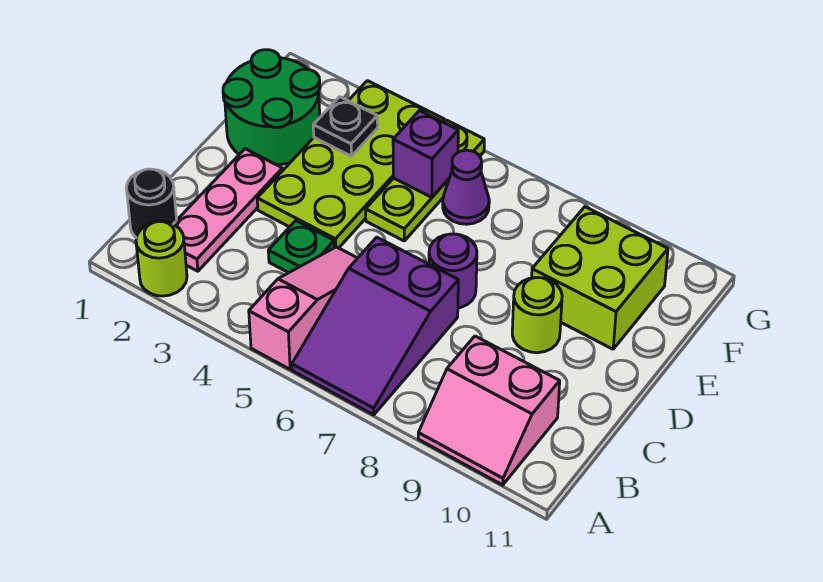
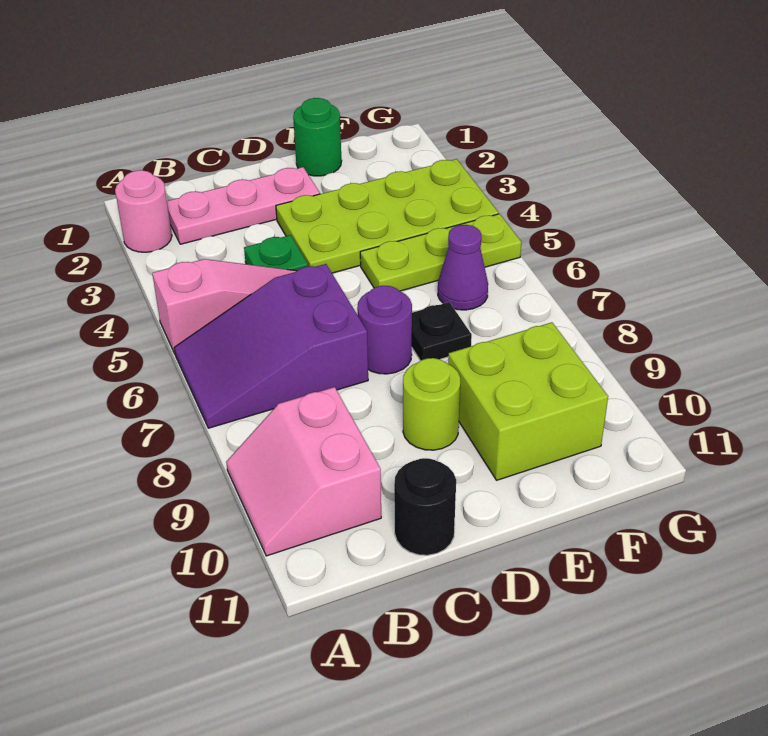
lime round brick A2 level 1 -> pink round brick A2 level 1
black round brick B1 level 1 -> black round brick C11 level 1
green round brick E1:F2 level 1 -> green round brick E1 level 1
black plate F3 level 2 -> black plate E7 level 1
purple brick F5 level 2 -> none

